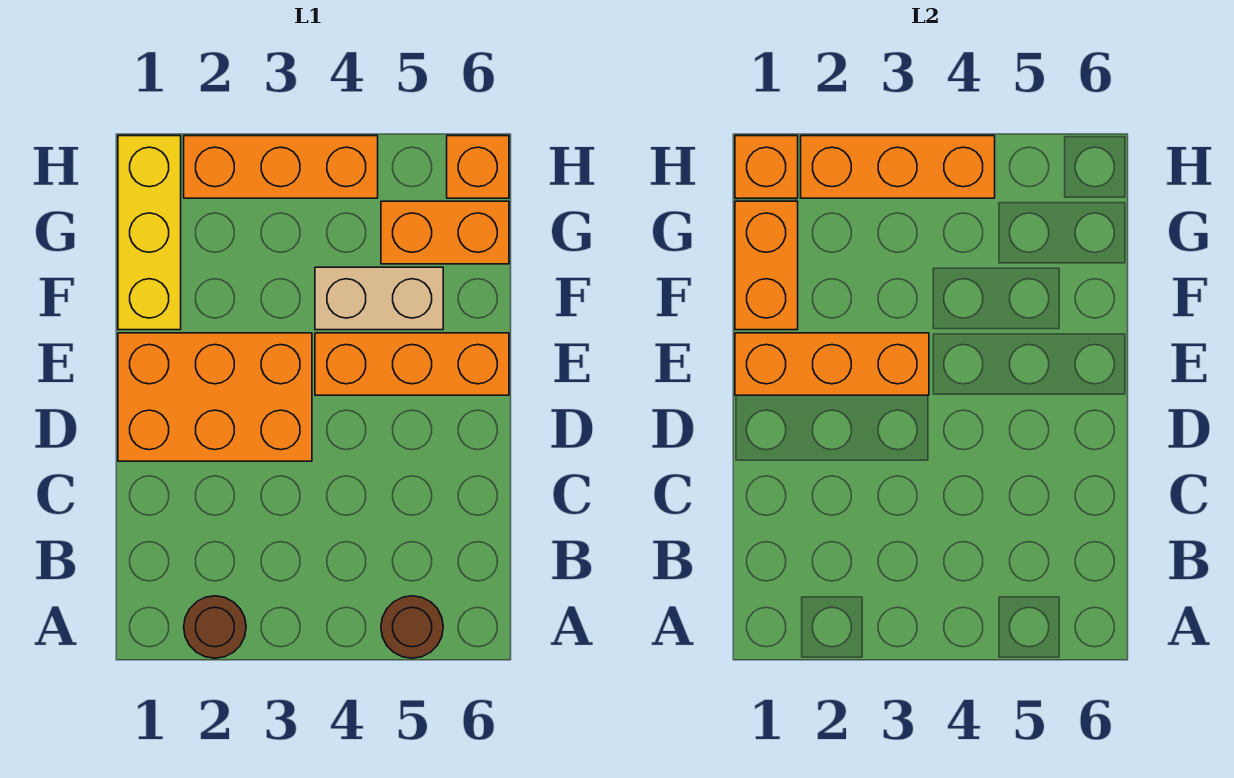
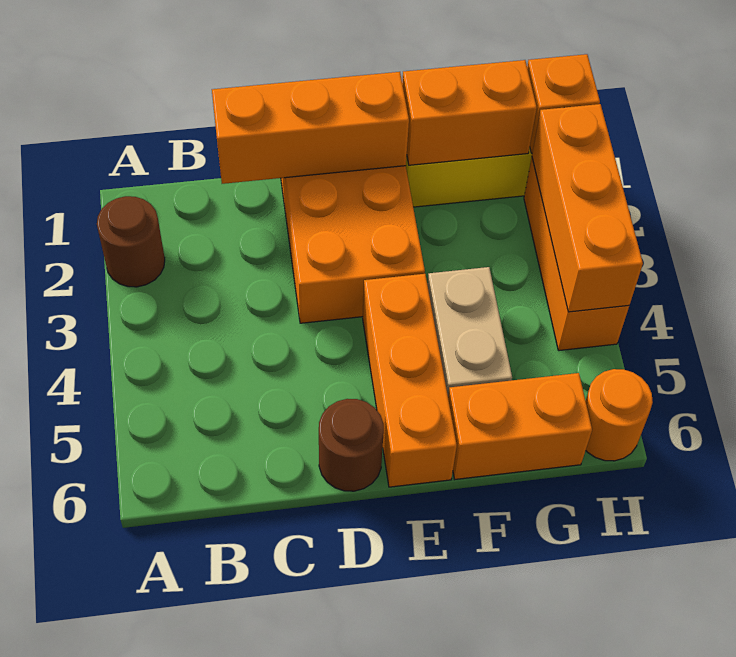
brown round brick A5 level 1 -> brown round brick D6 level 1
orange brick E1:E3 level 2 -> orange brick C1:E1 level 2
orange brick G5:G6 level 1 -> orange brick F6:G6 level 1
orange brick H6 level 1 -> orange round brick H6 level 1

